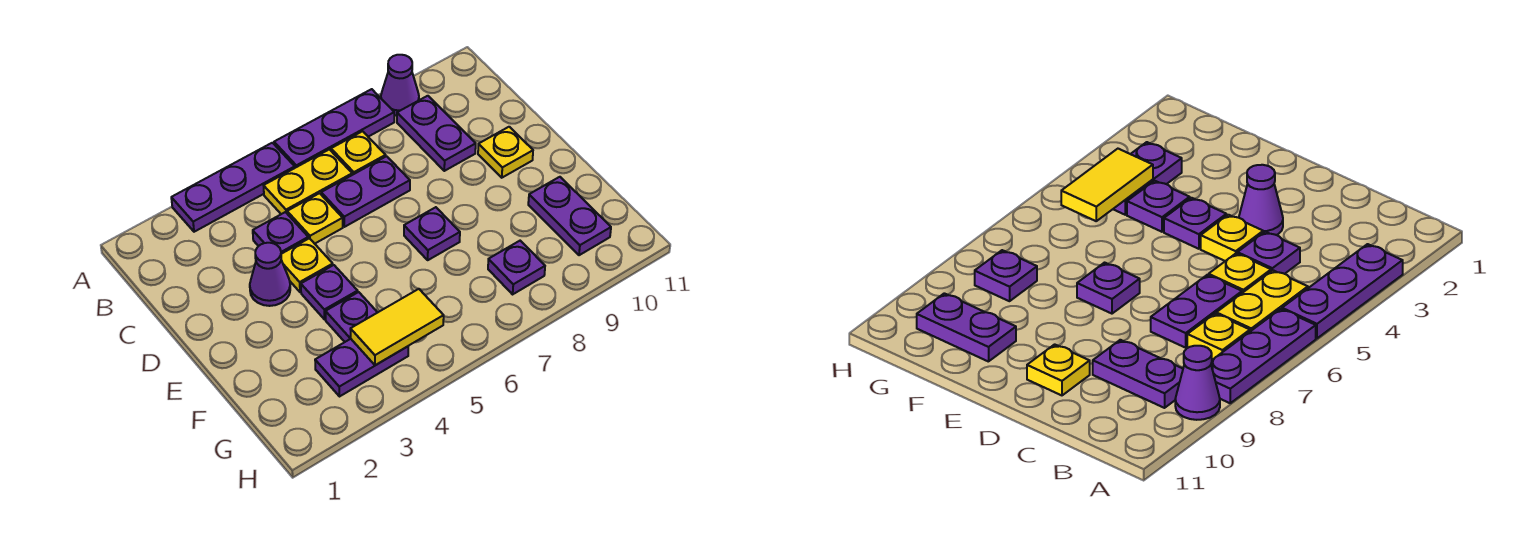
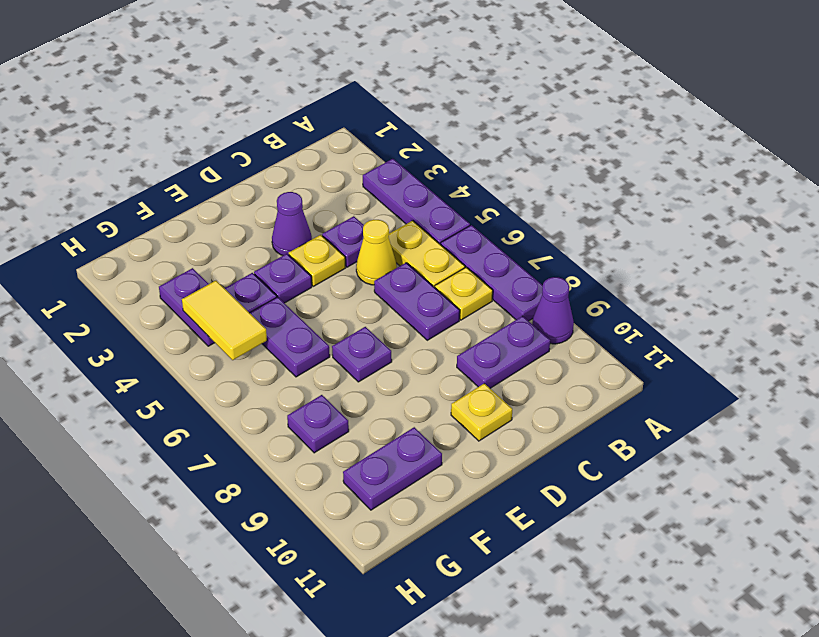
yellow plate C5 level 1 -> yellow cone C5 level 1
none -> purple plate F5:F6 level 1

